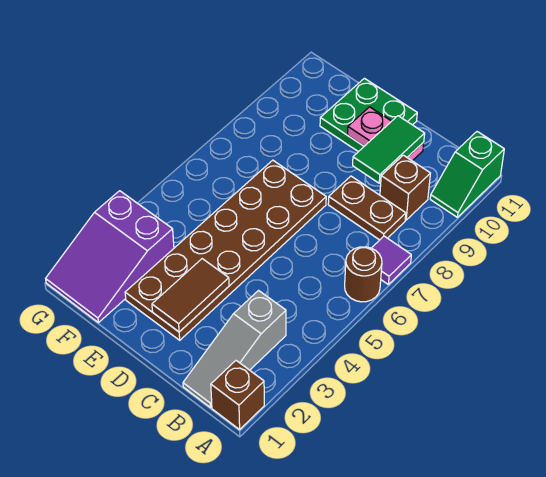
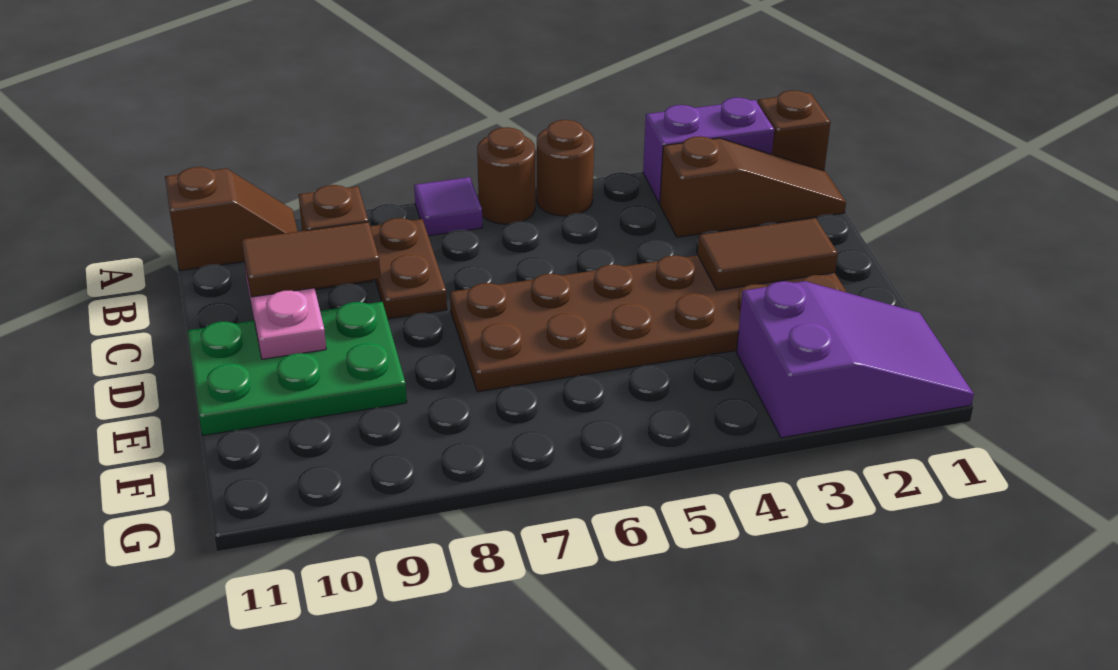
none -> purple brick A2:A3 level 1
none -> brown round brick A5 level 1
green slope A10:A11 level 1 top 11 -> brown slope A10:A11 level 1 top 11
grey slope B1:B3 level 1 top 3 -> brown slope B1:B3 level 1 top 3
green tile C9:C10 level 3 -> brown tile C9:C10 level 3
green plate D10:E11 level 1 -> green plate D9:E11 level 1

